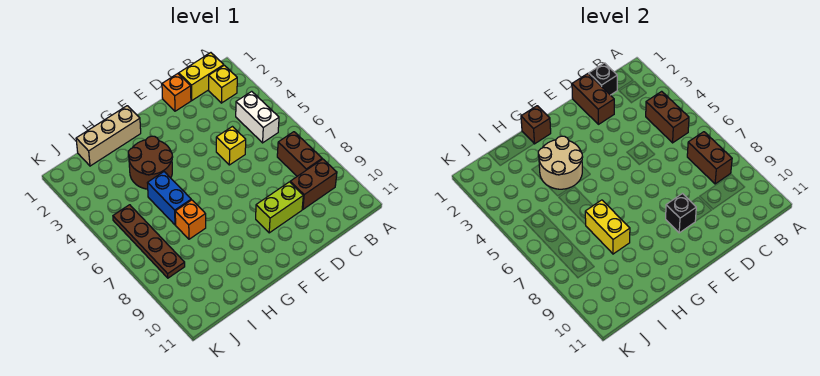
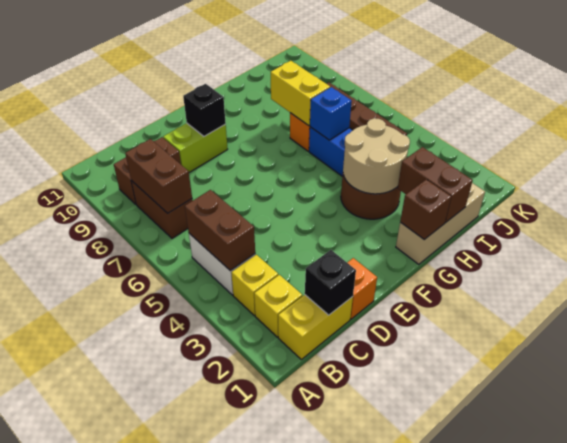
brown brick D1:D2 level 2 -> brown brick H1:H2 level 2
yellow brick D5 level 1 -> yellow brick B3 level 1
none -> blue brick H6 level 2

